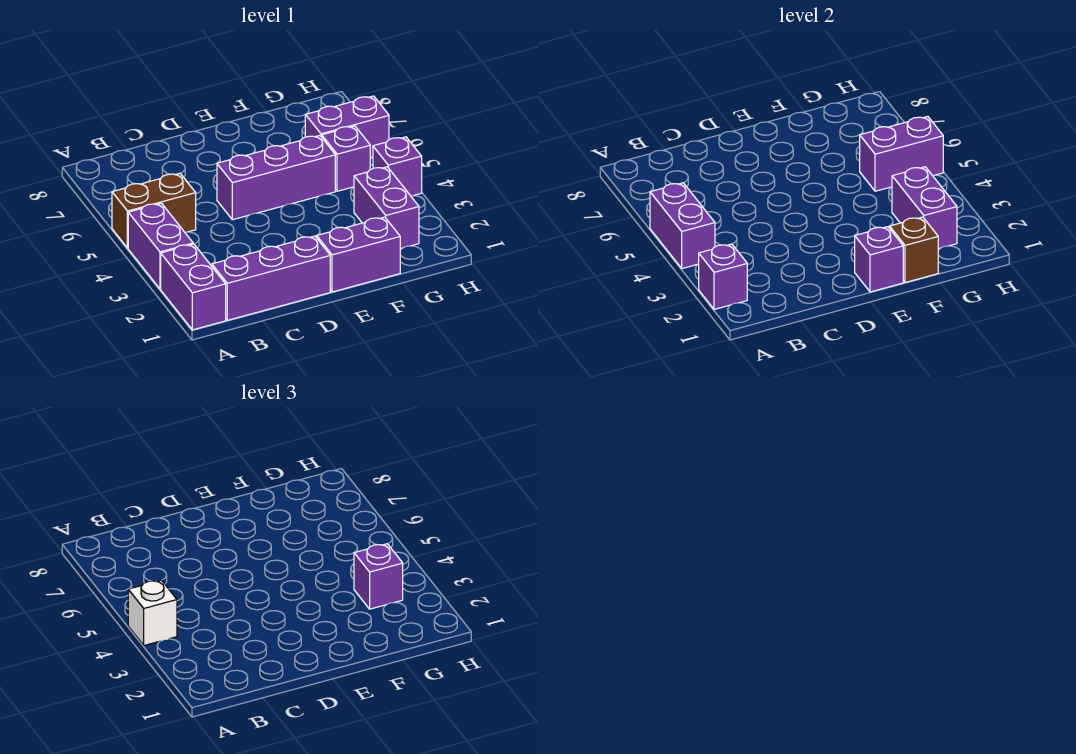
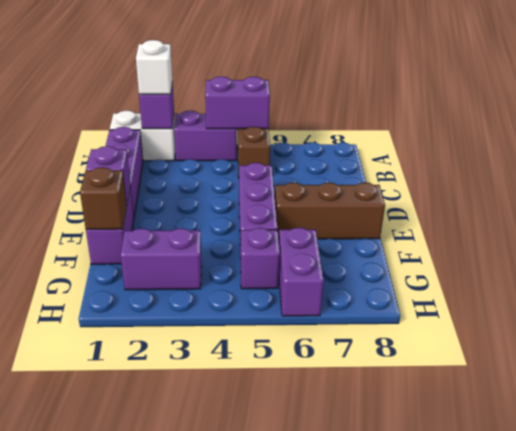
purple brick A1:A2 level 1 -> white brick A1:A2 level 1
white brick A4 level 3 -> white brick A2 level 3
none -> brown brick E6:E8 level 1
purple brick G2:G3 level 2 -> none
purple brick G3 level 3 -> none
purple brick G5:H5 level 2 -> none
purple brick H4 level 1 -> none

